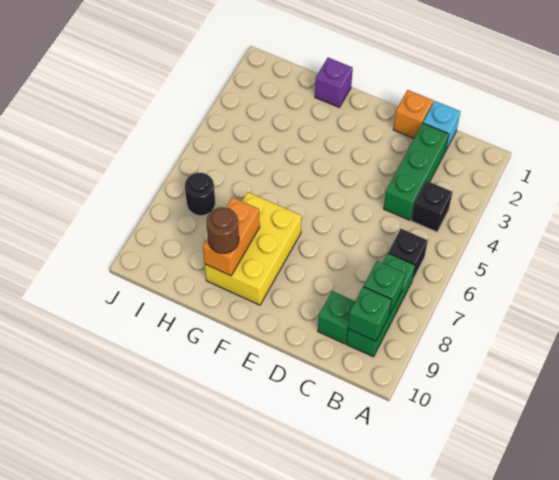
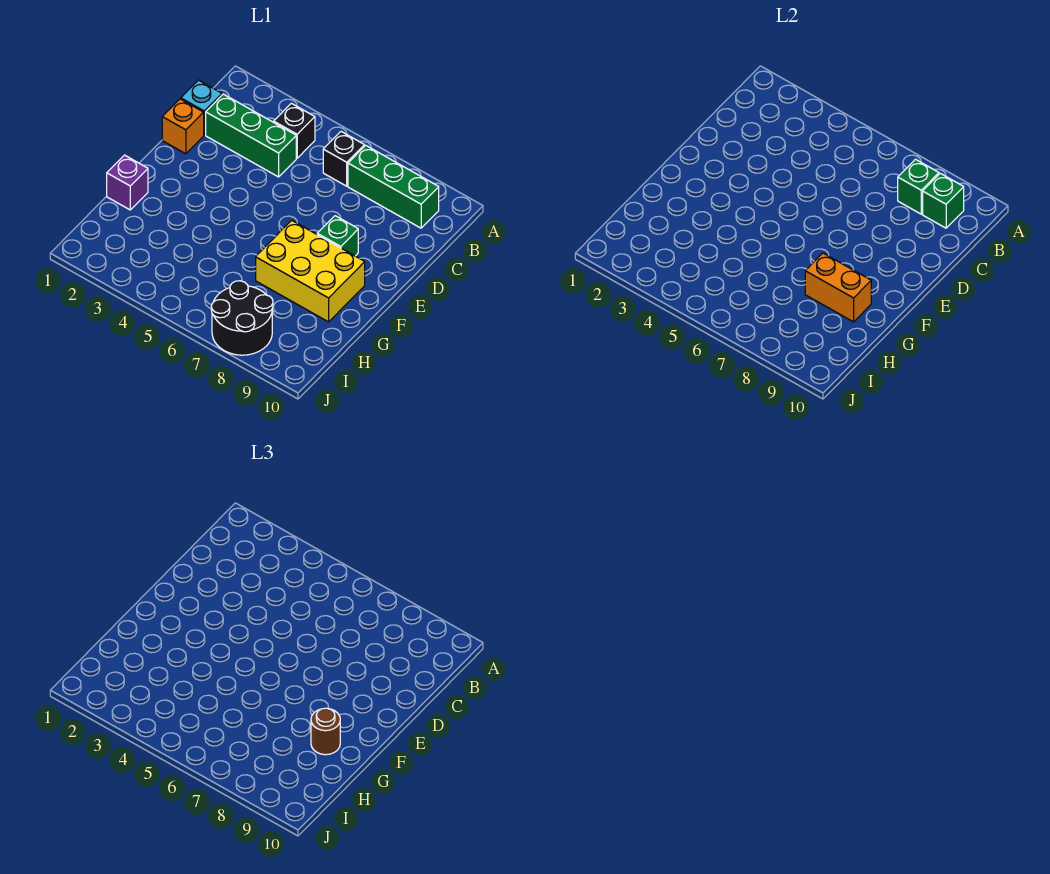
green brick C9 level 1 -> green brick E8 level 1
black round brick I7 level 1 -> black round brick I7:J8 level 1

